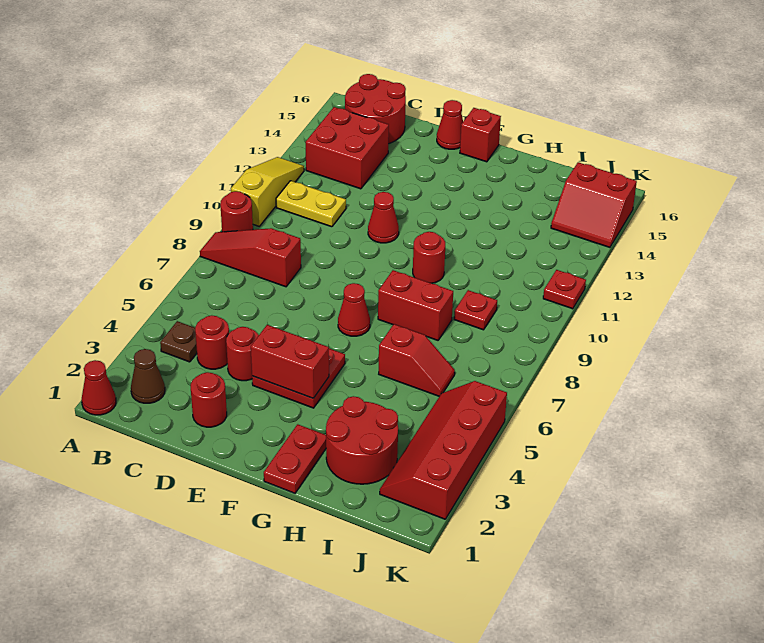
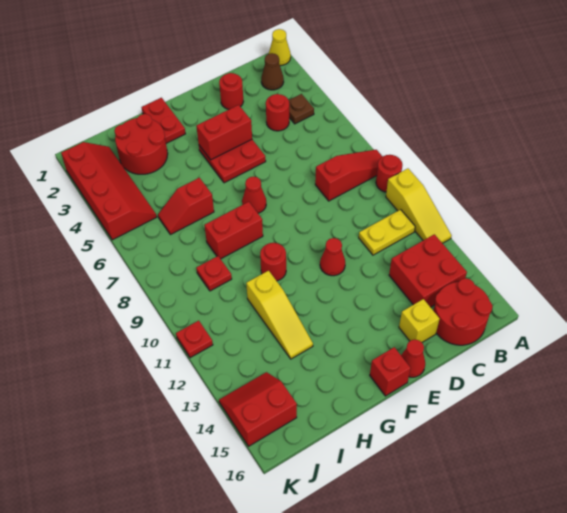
red cone A1 level 1 -> yellow cone A1 level 1
red round brick D4 level 1 -> none
none -> yellow brick D15 level 1
none -> yellow slope H11:H13 level 1 top 11

